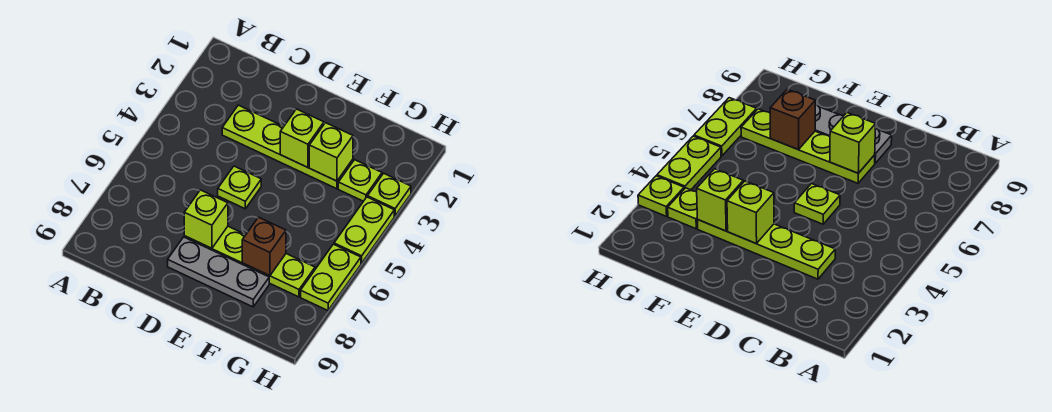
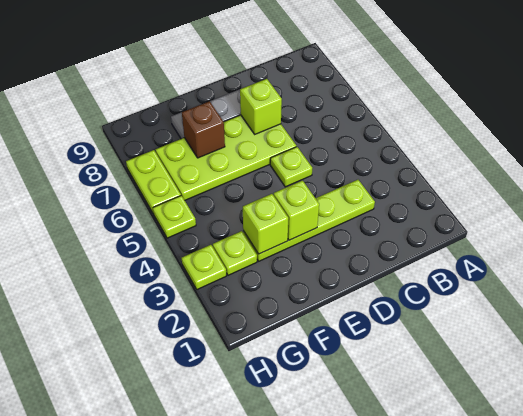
lime plate D7:G7 level 1 -> lime plate D6:G7 level 1
lime plate H4:H5 level 1 -> lime plate H5 level 1

